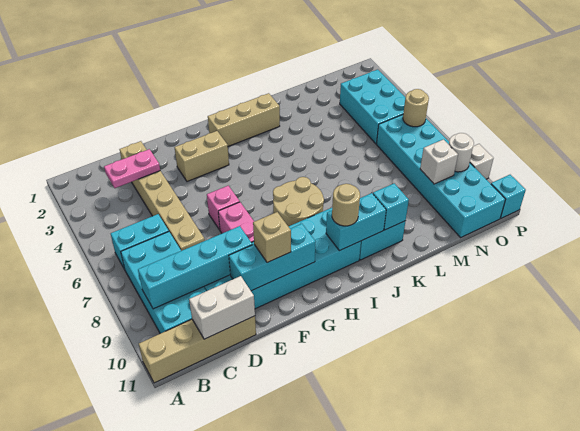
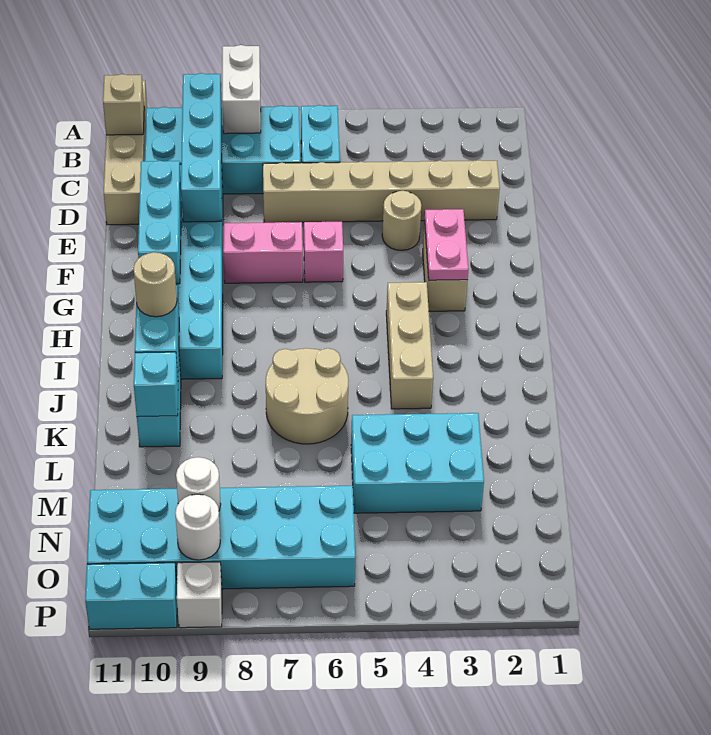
pink plate C3:D3 level 2 -> pink plate F3:G3 level 2
white brick C11:D11 level 2 -> white brick A8:B8 level 2
tan brick F10 level 3 -> tan brick B11 level 2
tan brick H2:J2 level 1 -> tan brick H4:J4 level 1
tan round brick H7:I8 level 1 -> tan round brick J6:K7 level 1
cyan brick N3:O5 level 1 -> cyan brick L3:M5 level 1
white brick N9 level 2 -> white round brick N9 level 2
tan round brick O6 level 2 -> tan round brick E4 level 1
cyan brick P11 level 1 -> cyan brick P10:P11 level 1

